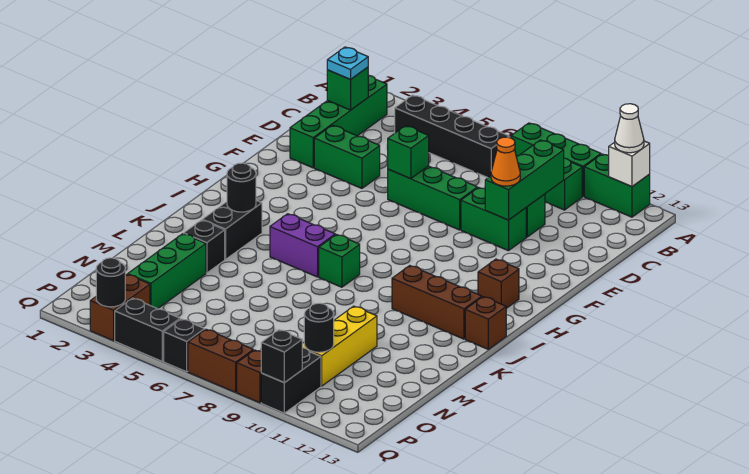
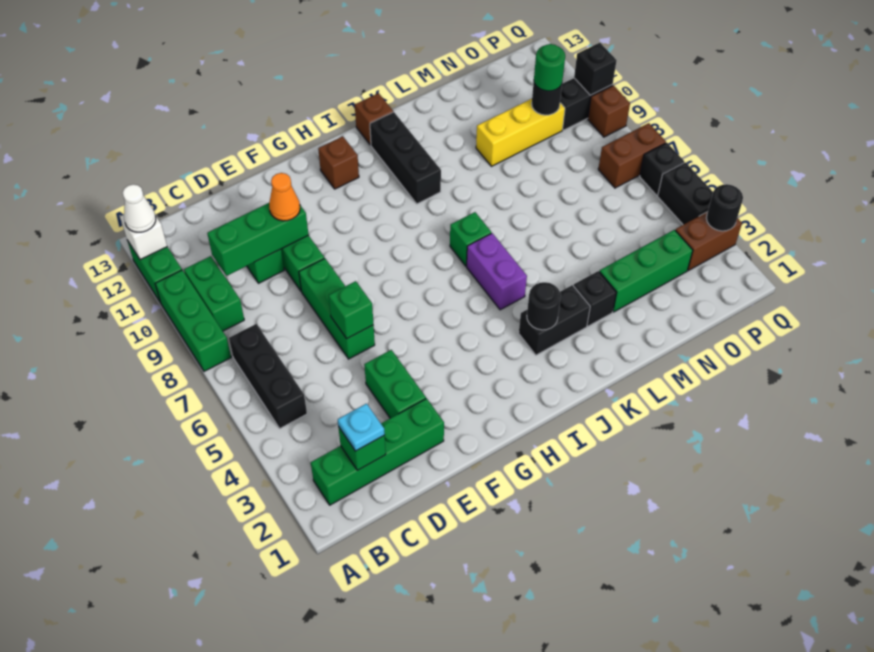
black brick B4:B7 level 1 -> black brick B5:B7 level 1
brown brick J10:J12 level 1 -> black brick J10:J12 level 1
none -> green round brick O10 level 3
brown brick Q7:Q8 level 1 -> brown brick P7:Q7 level 1

